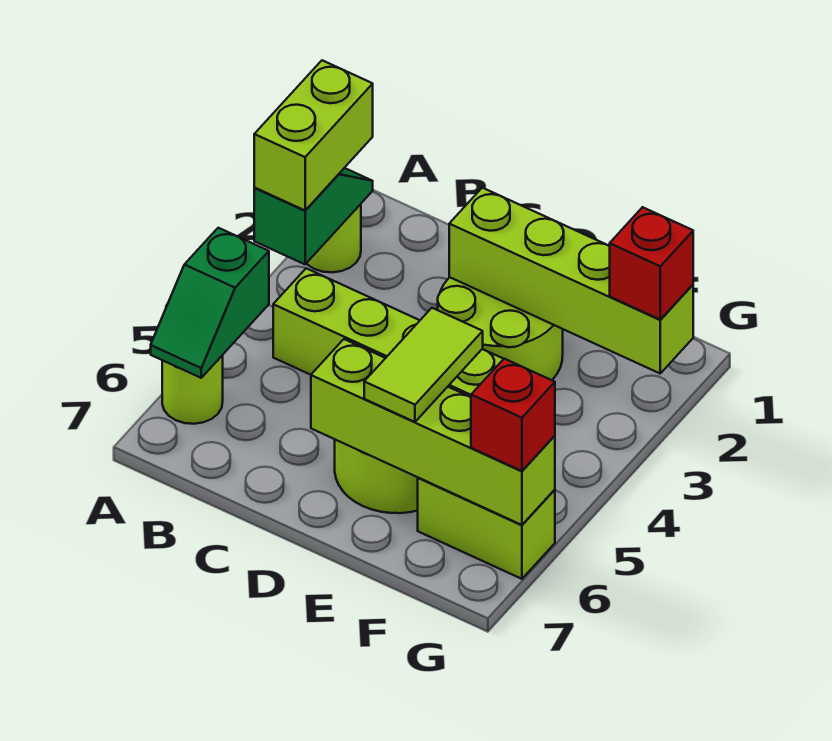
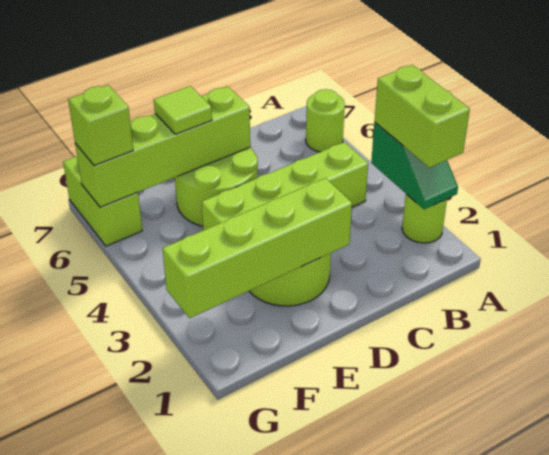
green slope A5:A6 level 2 top 5 -> none
lime tile E5:E6 level 3 -> lime tile E6 level 3
lime brick F6:G6 level 1 -> lime brick G6:G7 level 1
red brick G2 level 3 -> none
red brick G6 level 3 -> lime brick G6 level 3

